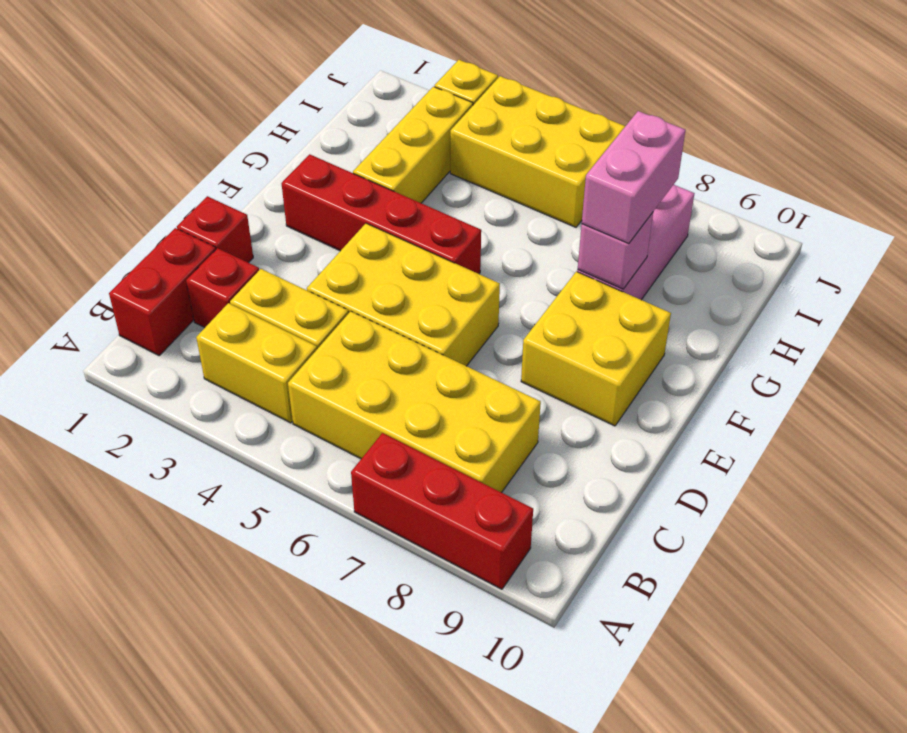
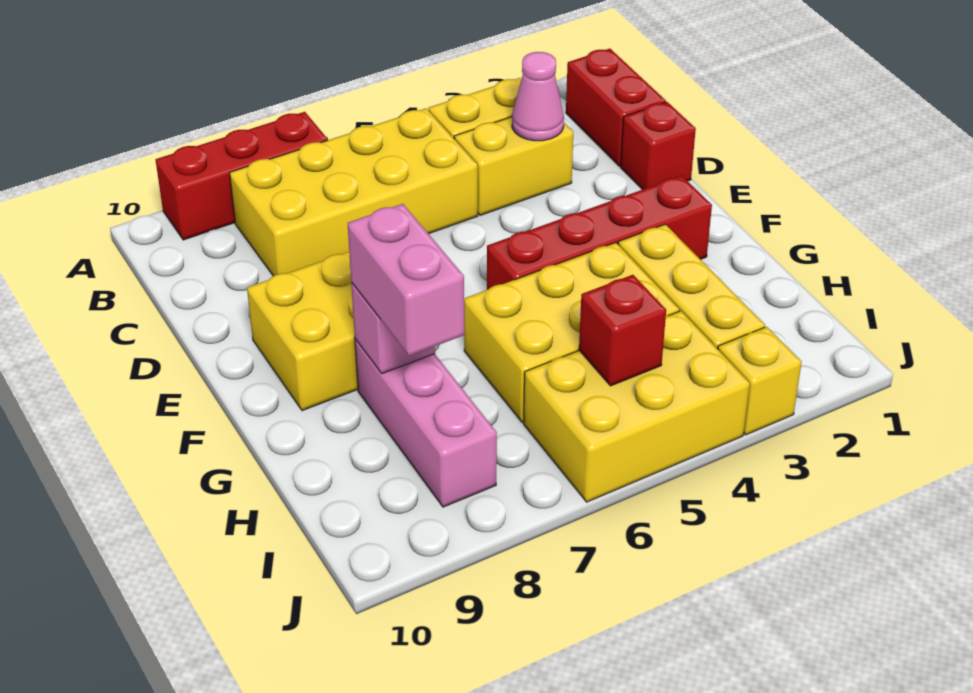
red brick C2 level 1 -> red brick I5 level 2
none -> pink cone C3 level 2
yellow brick D4:E6 level 1 -> yellow brick G4:H6 level 1

